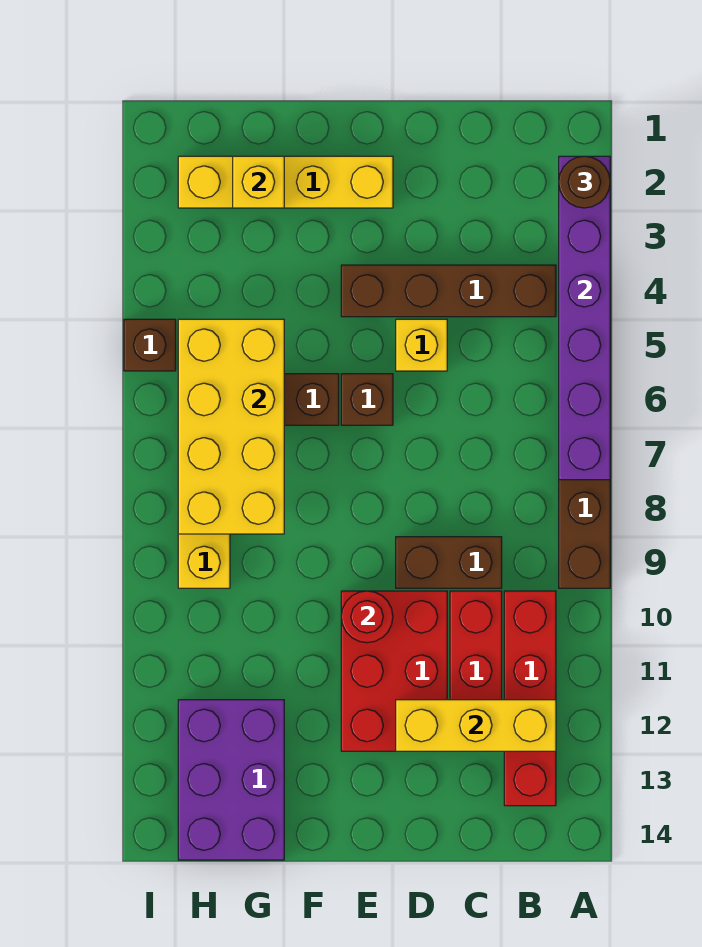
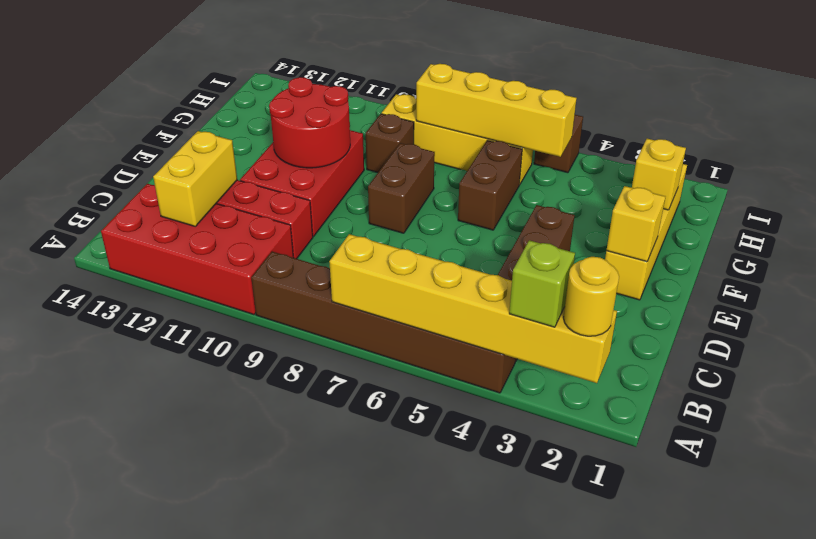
purple brick A2:A7 level 2 -> yellow brick A2:A7 level 2
brown round brick A2 level 3 -> yellow round brick A2 level 3
none -> lime brick A3 level 3
red brick B10:B13 level 1 -> red brick A10:B13 level 1
yellow brick B12:D12 level 2 -> yellow brick B12:C12 level 2
brown brick C9:D9 level 1 -> brown brick E8:F8 level 1
yellow brick D5 level 1 -> yellow brick E2 level 2
red brick D10:E12 level 1 -> red brick D10:F11 level 1
brown brick E6 level 1 -> brown brick G9 level 1
red round brick E10 level 2 -> red round brick E10:F11 level 2
yellow brick G5:H8 level 2 -> yellow brick H5:H8 level 2
purple brick G12:H14 level 1 -> none

